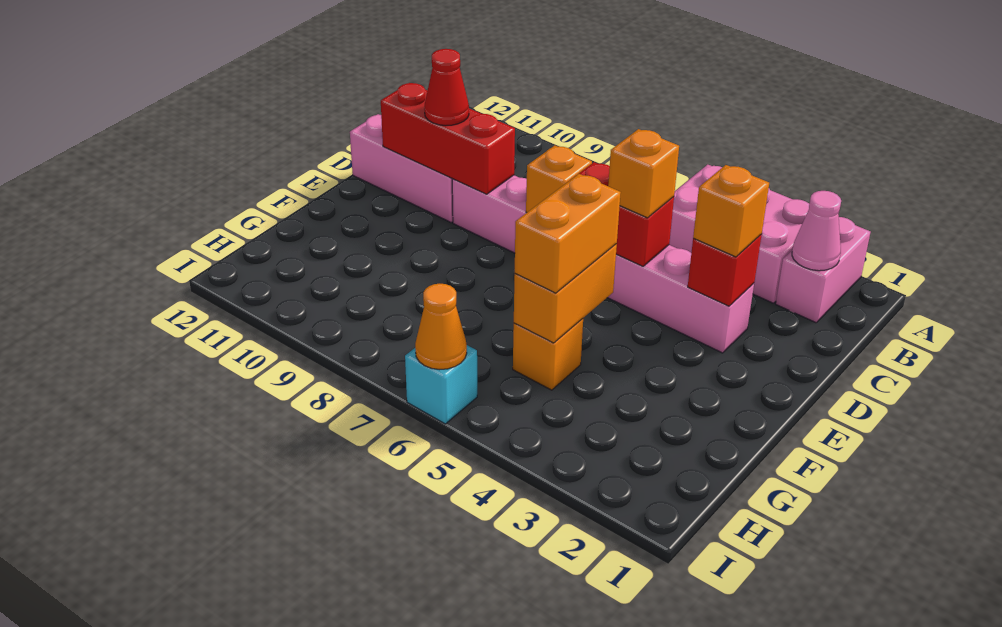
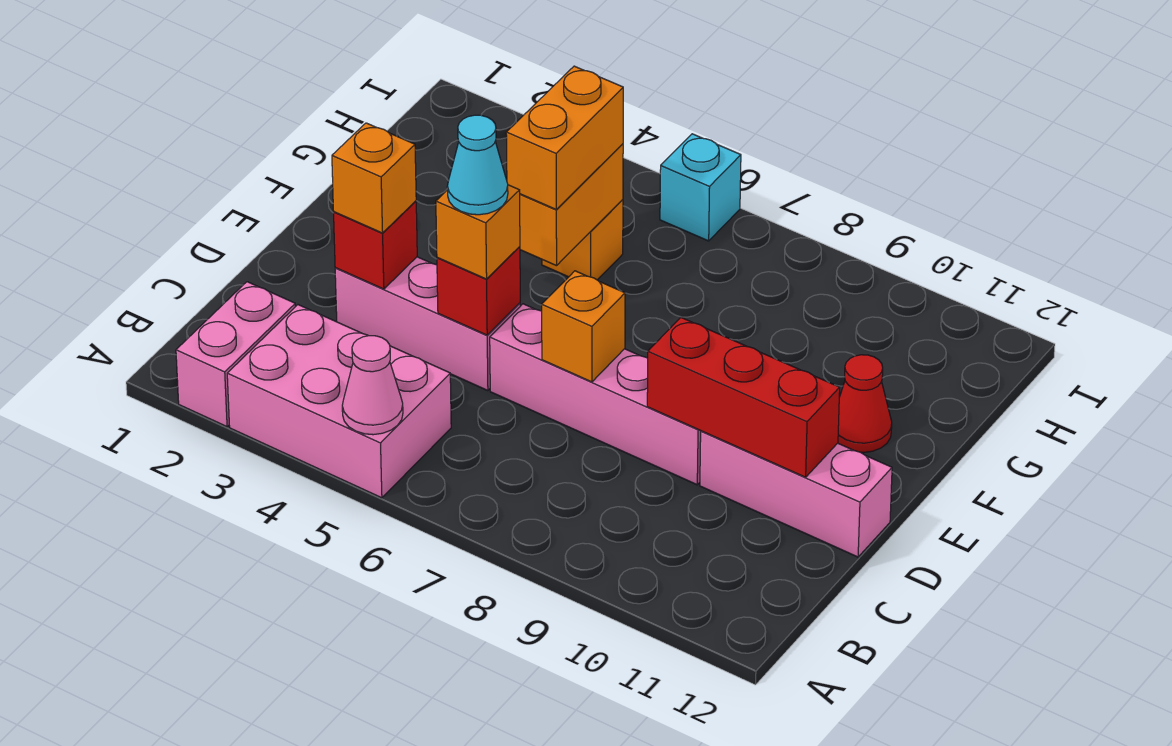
pink cone B2 level 2 -> pink cone A5 level 2
red brick D5:D6 level 2 -> red brick D5 level 2
none -> cyan cone D5 level 4
red cone D10 level 3 -> red cone F11 level 1
orange cone I6 level 2 -> none

